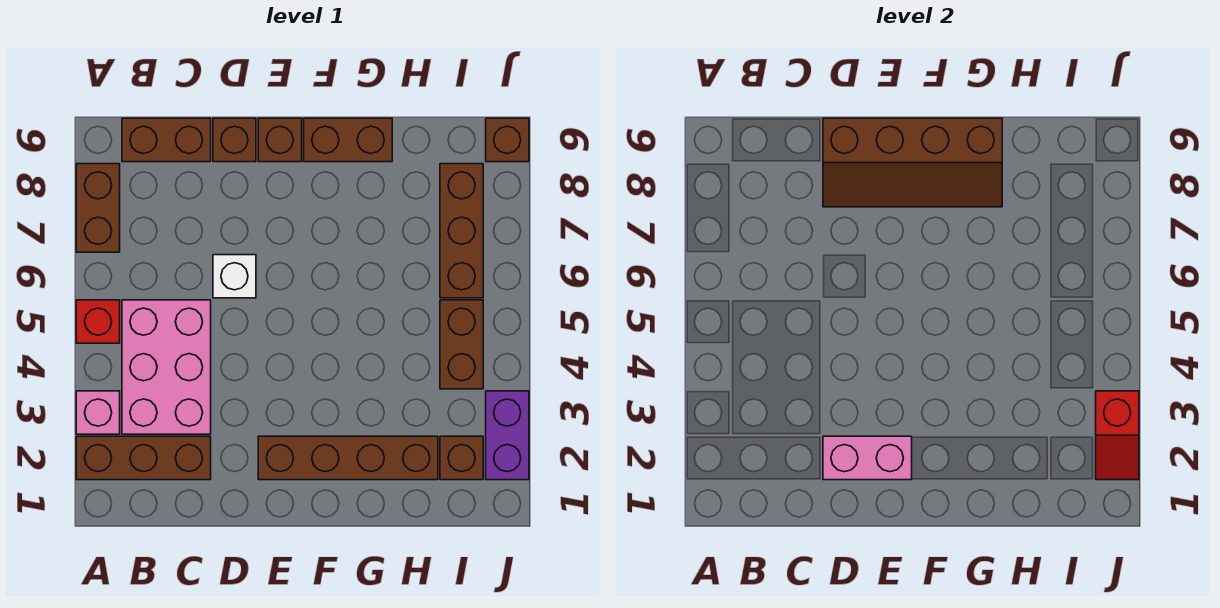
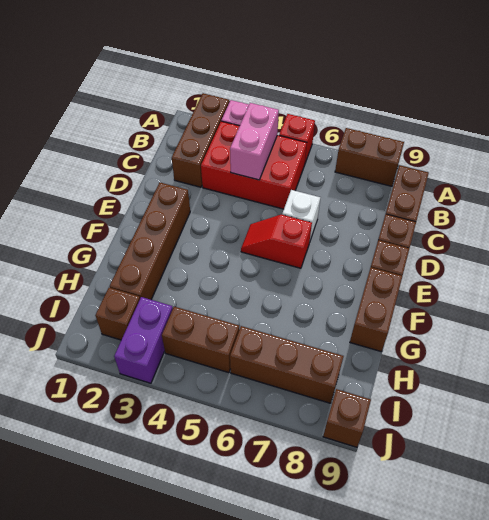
pink brick B3:C5 level 1 -> red brick B3:C5 level 1
pink brick D2:E2 level 2 -> pink brick B4:C4 level 2
brown slope D8:G9 level 2 top 9 -> none
purple brick J2:J3 level 1 -> purple brick I3:J3 level 1
red slope J2:J3 level 2 top 3 -> red slope E5:E6 level 1 top 6

